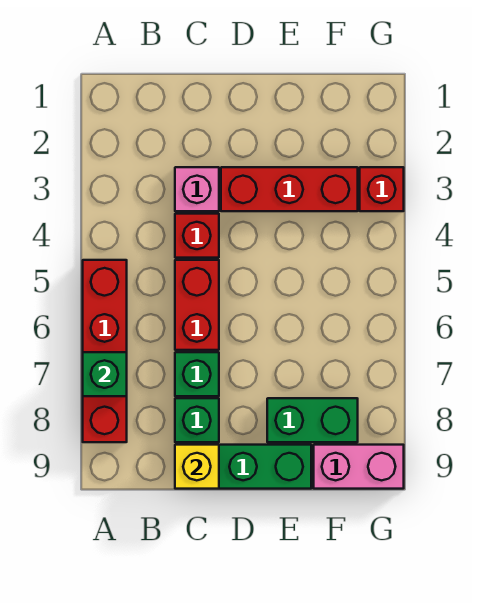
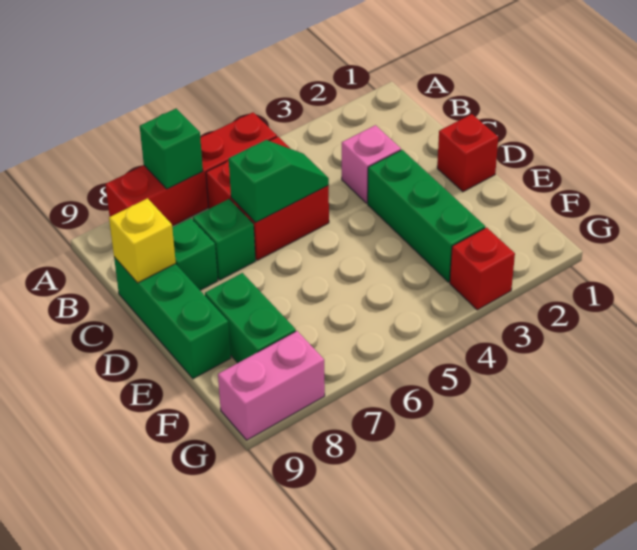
red brick C4 level 1 -> red brick D1 level 1
red brick C5:C6 level 1 -> red brick B5:C6 level 1
none -> green slope C5:C6 level 2 top 6
red brick D3:F3 level 1 -> green brick D3:F3 level 1
pink brick F9:G9 level 1 -> pink brick G8:G9 level 1

